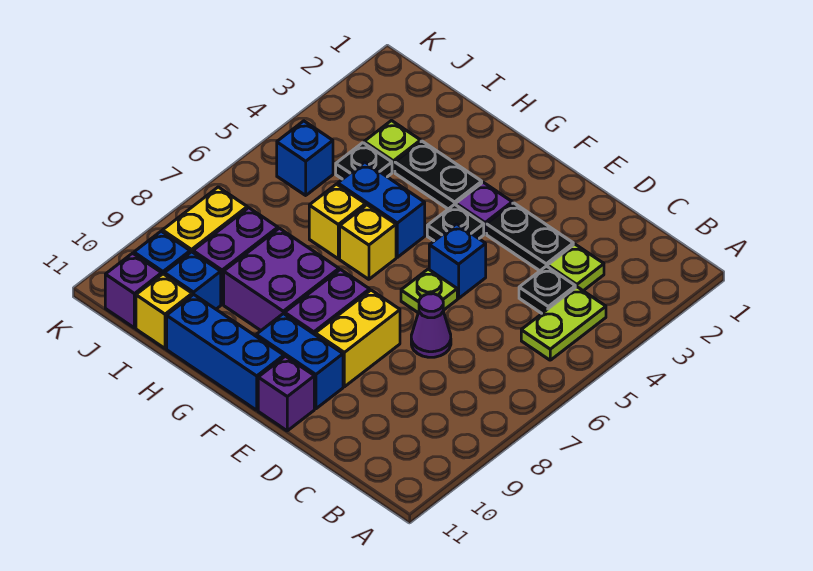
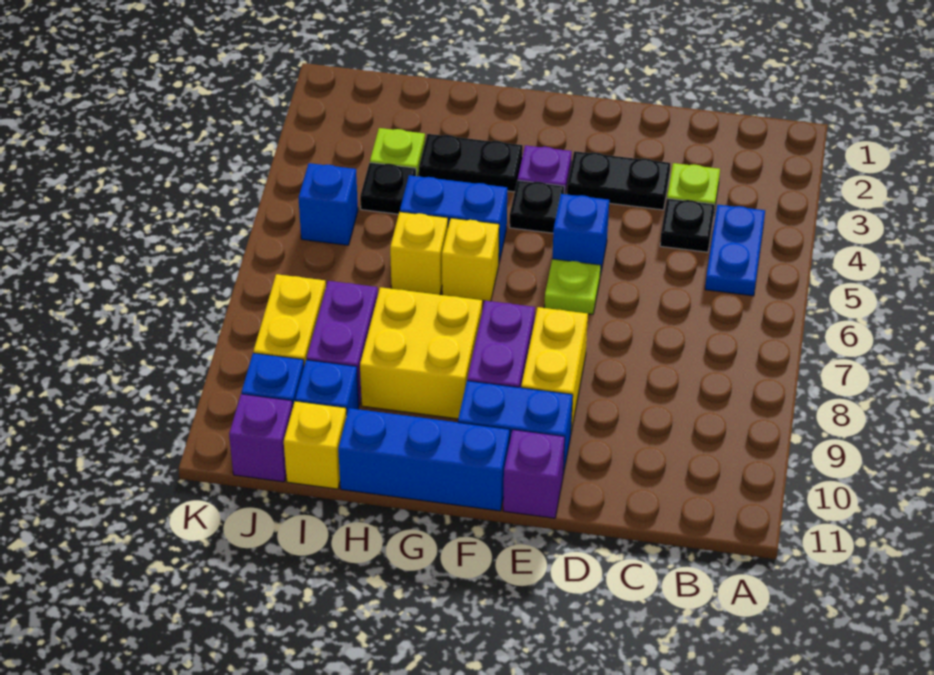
lime plate B4:B5 level 1 -> blue plate B4:B5 level 1
purple cone D7 level 1 -> none
purple brick G8:H9 level 1 -> yellow brick G8:H9 level 1

